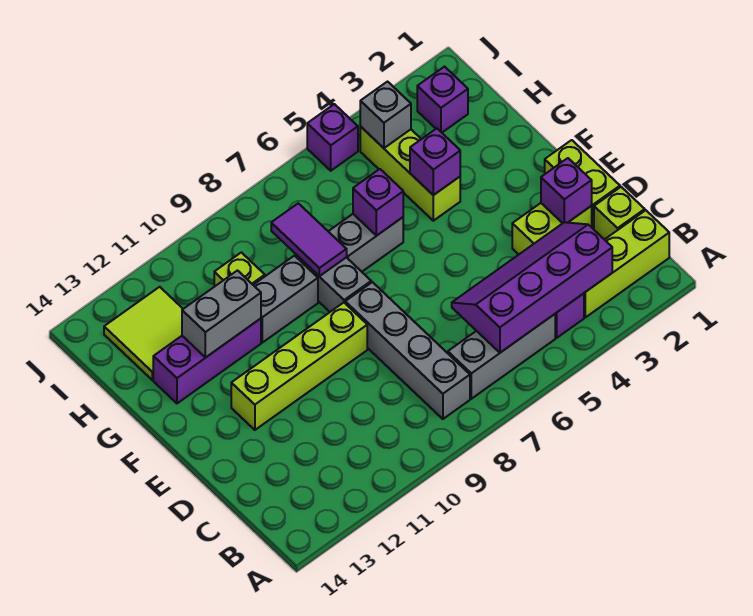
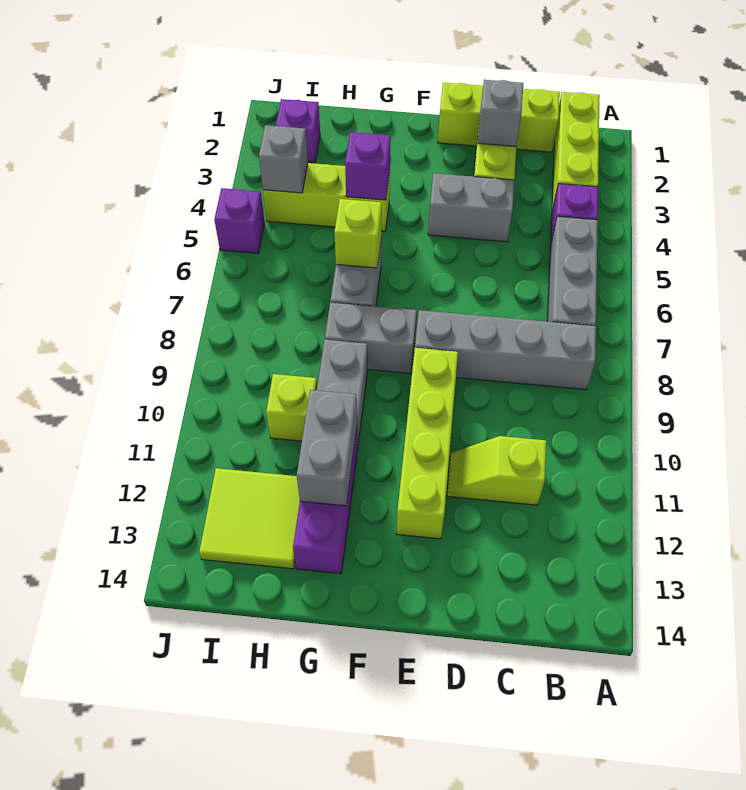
purple slope B3:C6 level 2 top B -> none
none -> lime slope C11:D11 level 1 top C
purple brick D2 level 2 -> grey brick D2 level 2
none -> grey brick D4:E4 level 1
purple brick G6 level 2 -> lime brick G6 level 2
purple tile G8:H8 level 2 -> none

